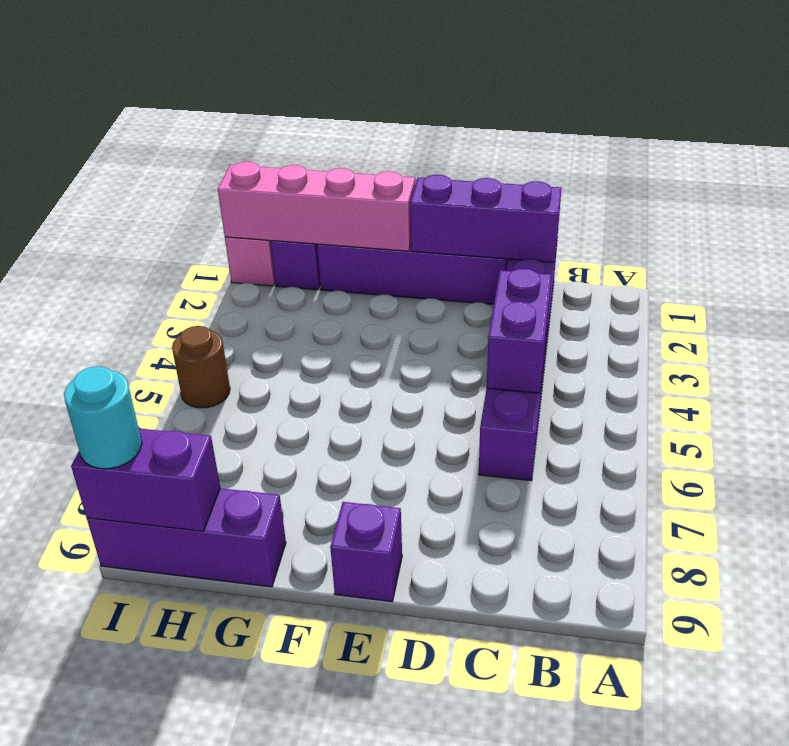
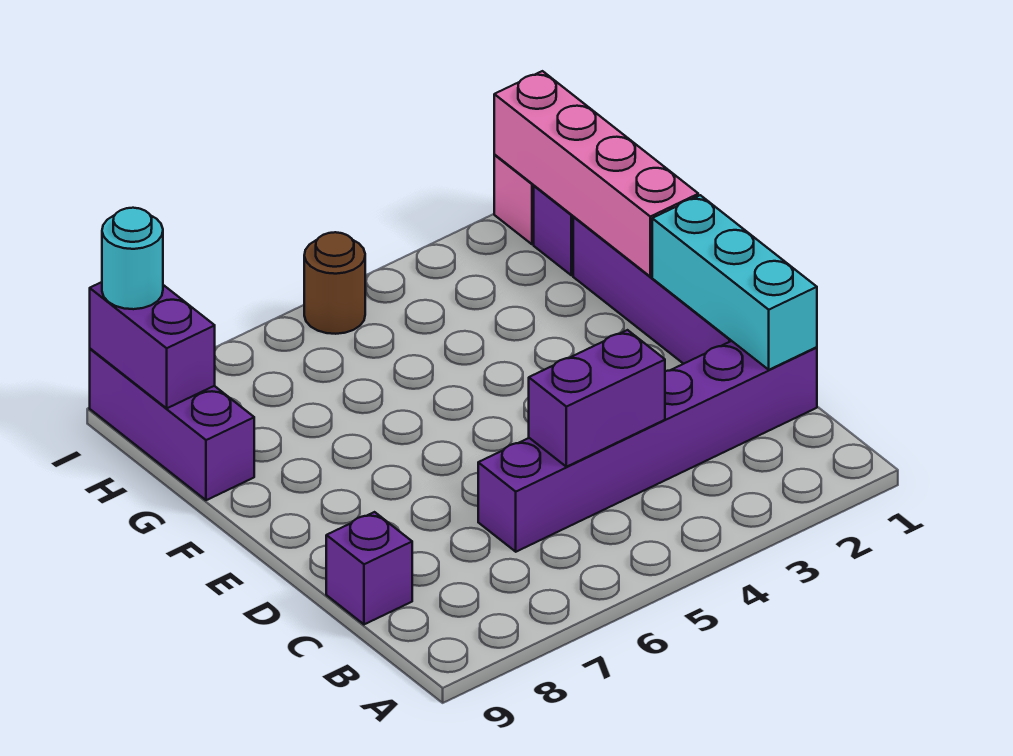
purple brick C1:E1 level 2 -> cyan brick C1:E1 level 2
purple brick E9 level 1 -> purple brick C9 level 1

